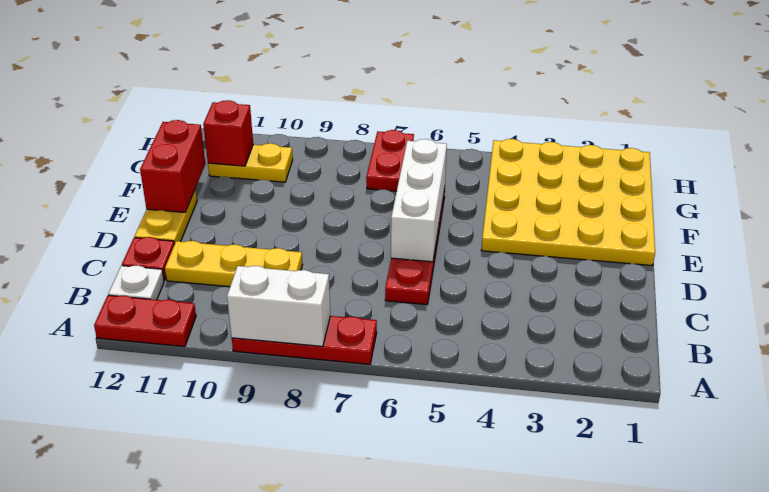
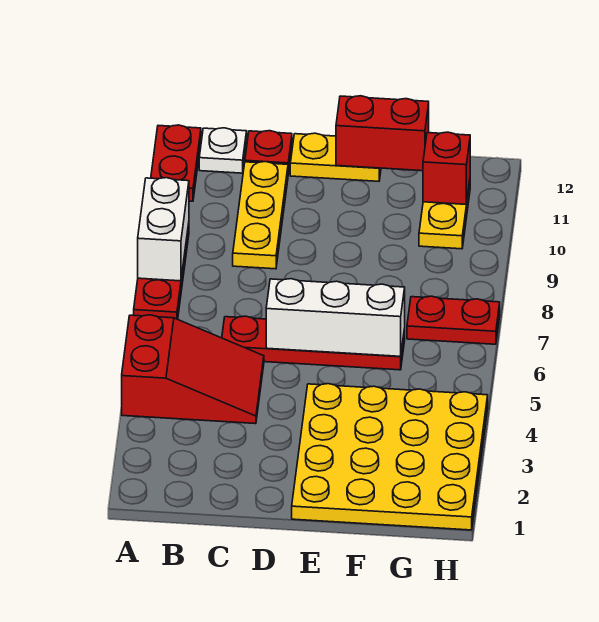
none -> red slope A4:C5 level 1 top A

